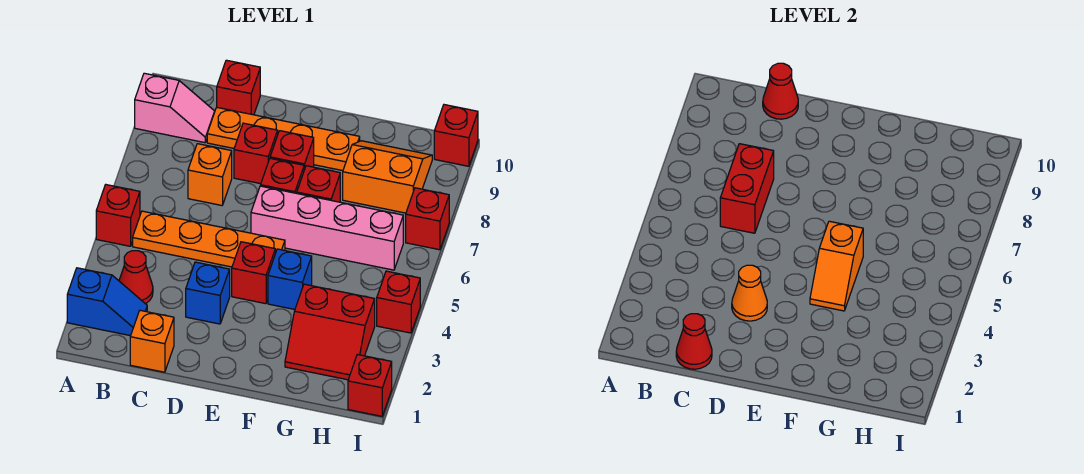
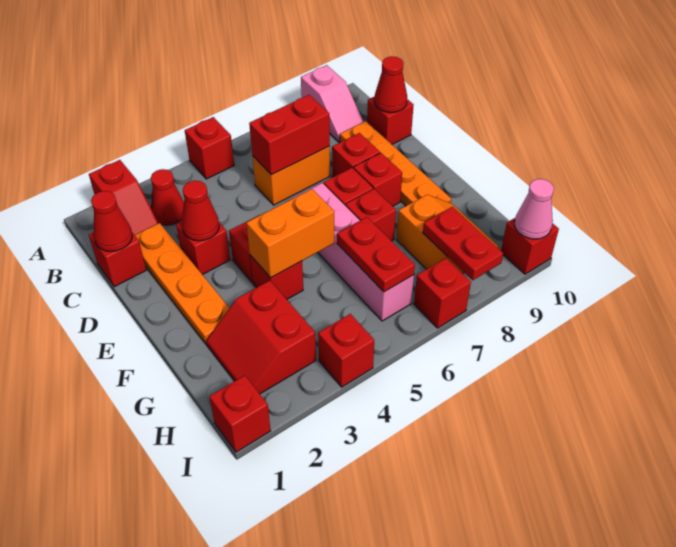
blue slope A2:B2 level 1 top A -> red slope A2:B2 level 1 top A
orange plate B5:E5 level 1 -> orange plate C2:F2 level 1
orange brick C1 level 1 -> red brick C1 level 1
orange brick C7 level 1 -> orange brick C6:C7 level 1
blue brick D3 level 1 -> red brick D3 level 1
orange cone D3 level 2 -> red cone D3 level 2
blue brick F4 level 1 -> red brick F4 level 1
orange slope F4:F5 level 2 top 5 -> orange brick F4:F5 level 2
none -> red plate G6:H6 level 2
none -> red plate H8:I8 level 2
none -> pink cone I10 level 2

